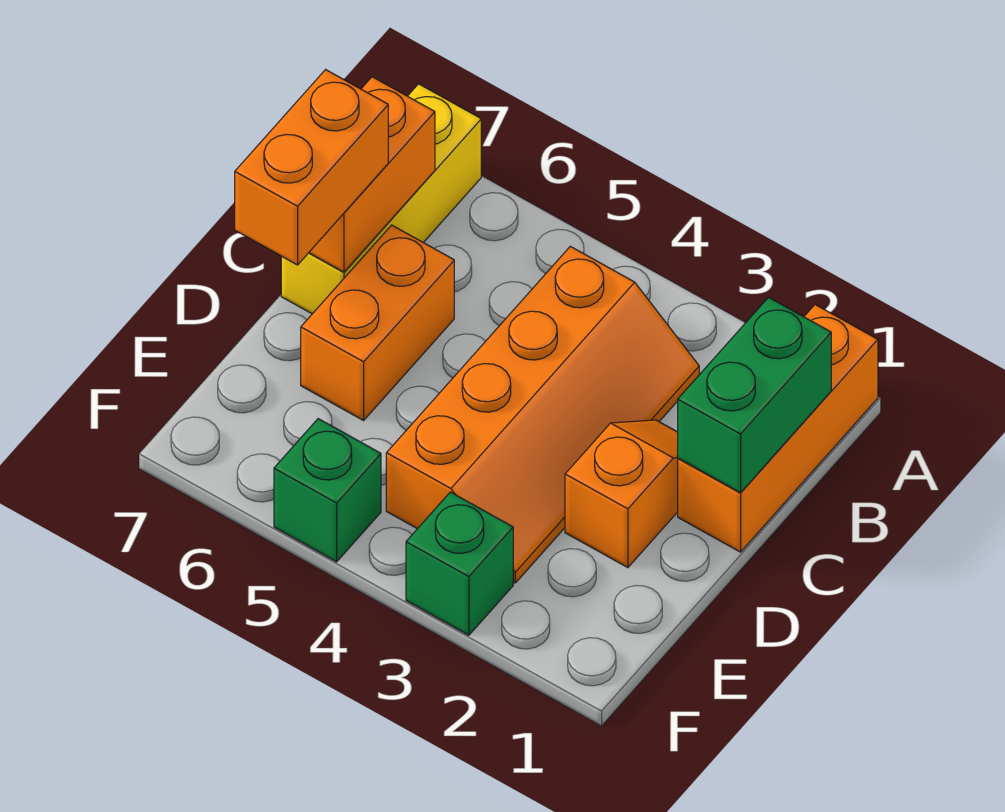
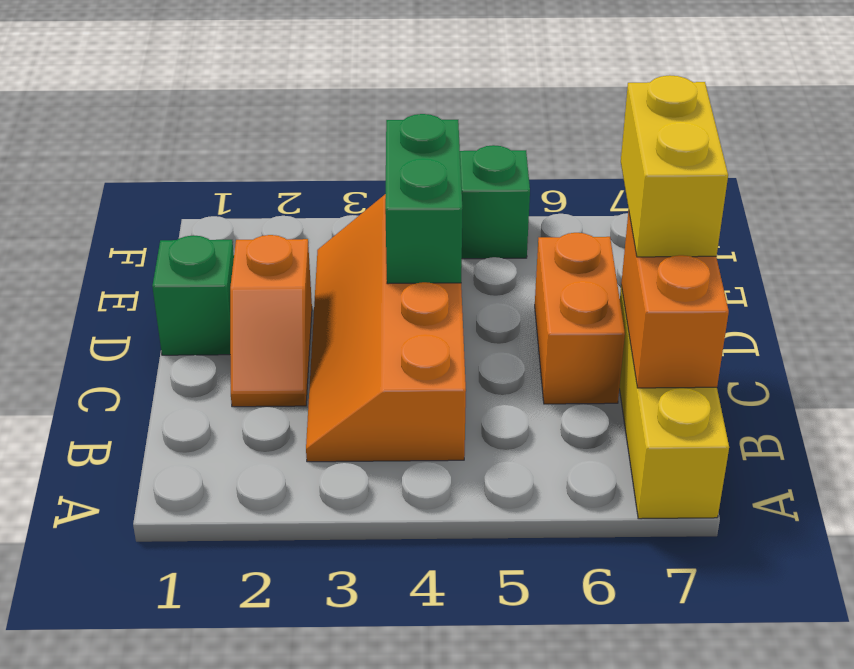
orange brick A1:C1 level 1 -> none
green brick B1:C1 level 2 -> green brick D4:E4 level 2
orange brick C7:D7 level 3 -> yellow brick C7:D7 level 3
green brick F3 level 1 -> green brick D1 level 1

